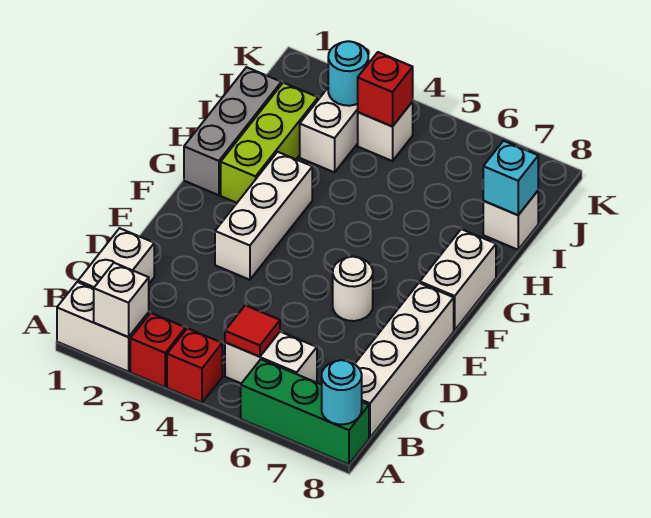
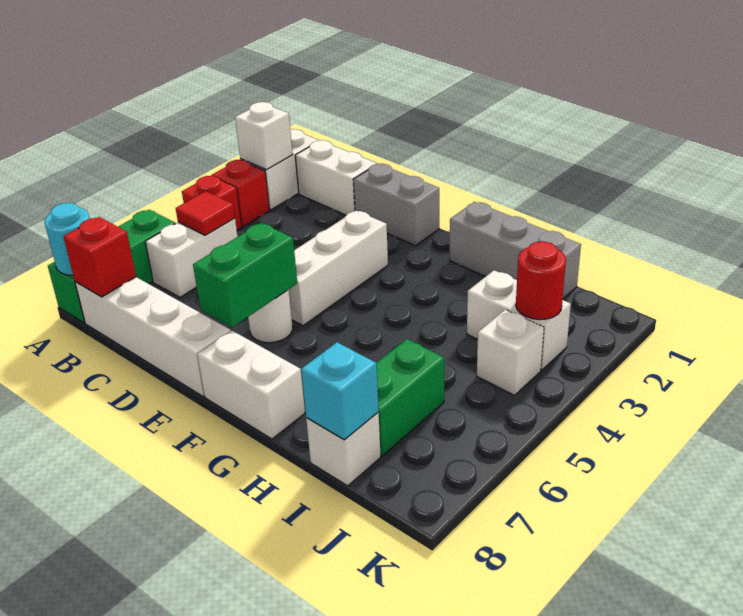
none -> grey brick D1:E1 level 1
white brick E3:G3 level 1 -> white brick E3:E5 level 1
none -> green brick E6:E7 level 2
lime brick G2:I2 level 1 -> none
none -> green brick I6:I7 level 1
cyan round brick J3 level 2 -> red round brick J3 level 2
red brick J4 level 2 -> red brick B8 level 2

